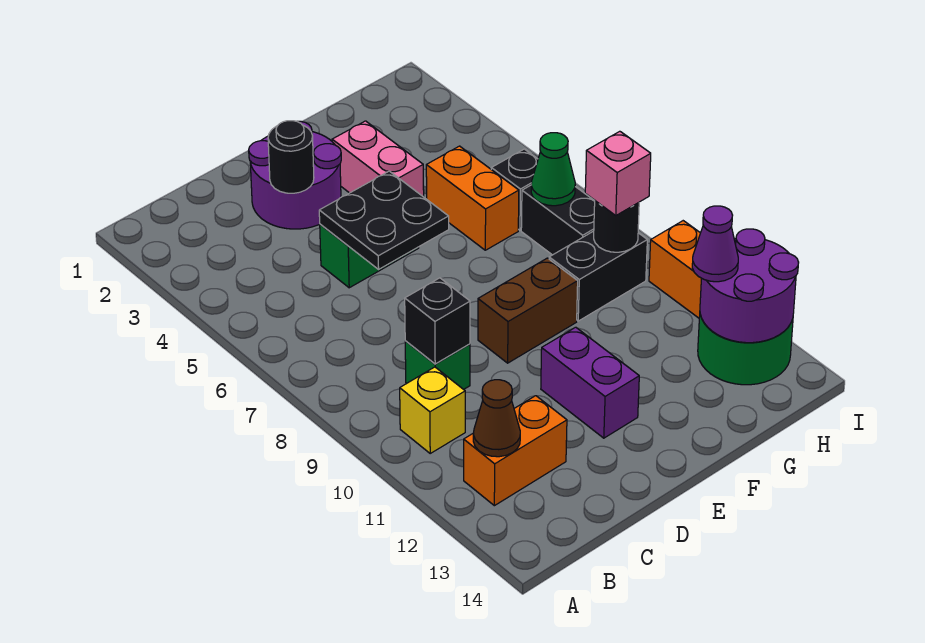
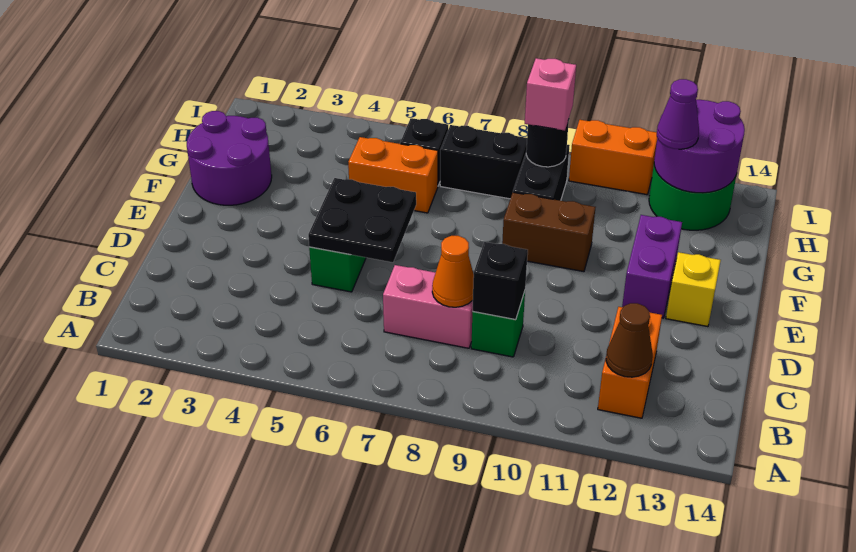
yellow brick B10 level 1 -> yellow brick E13 level 1
none -> orange cone C8 level 2
purple round brick D2:E3 level 1 -> purple round brick F1:G2 level 1
black round brick D3 level 2 -> none
brown brick E9:F9 level 1 -> brown brick F9:F10 level 1
purple brick E11:E12 level 1 -> purple brick E12:F12 level 1
pink brick F3:F4 level 1 -> pink brick C7:C8 level 1
green cone H7 level 2 -> none

